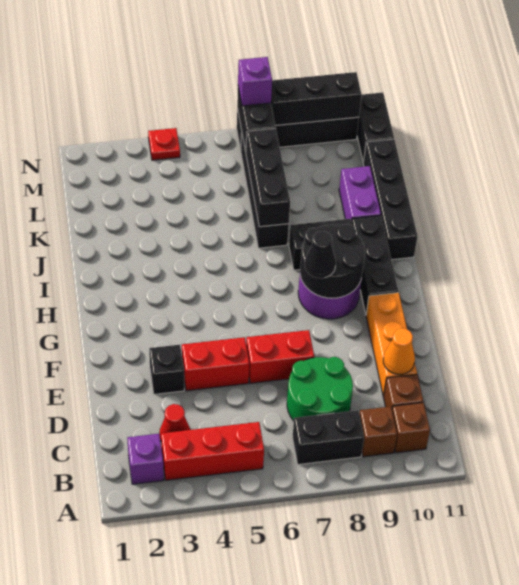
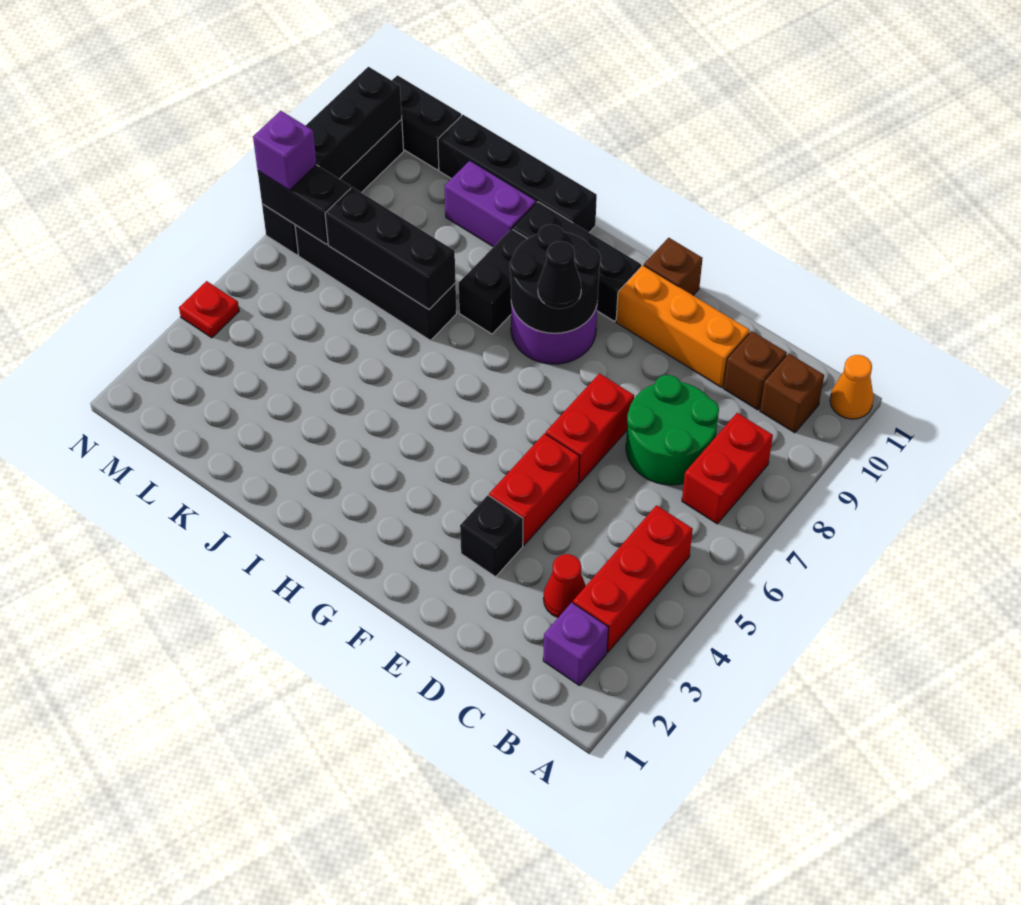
black brick B7:B8 level 1 -> red brick B7:B8 level 1
brown brick B9 level 1 -> brown brick F11 level 1
orange cone D10 level 2 -> orange cone A11 level 1

